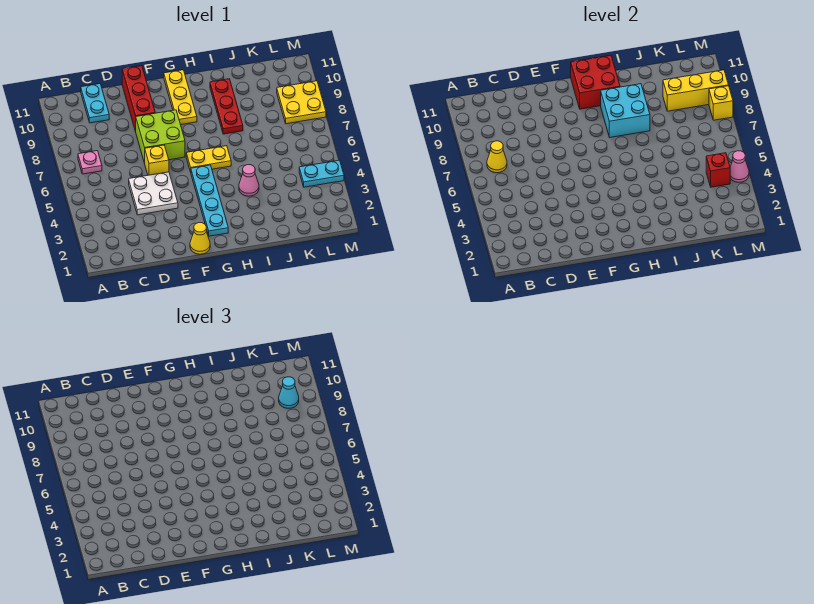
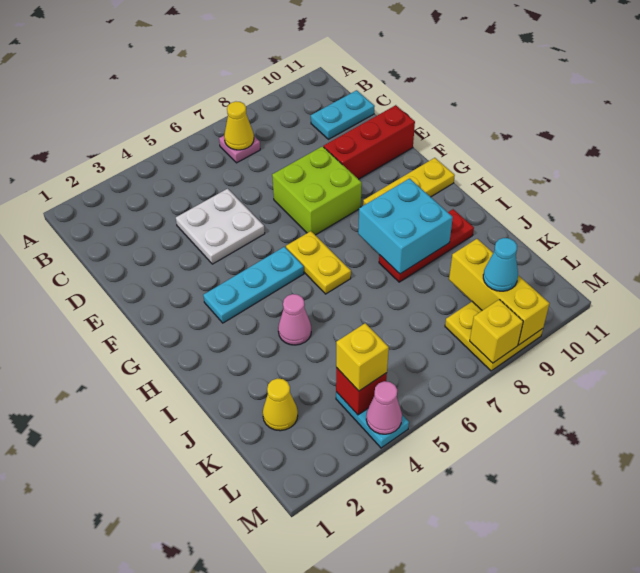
yellow brick E6 level 1 -> yellow brick L4 level 3
yellow cone F1 level 1 -> yellow cone K2 level 1
cyan plate G2:G5 level 1 -> cyan plate G3:G5 level 1
red brick G10:H11 level 2 -> none

